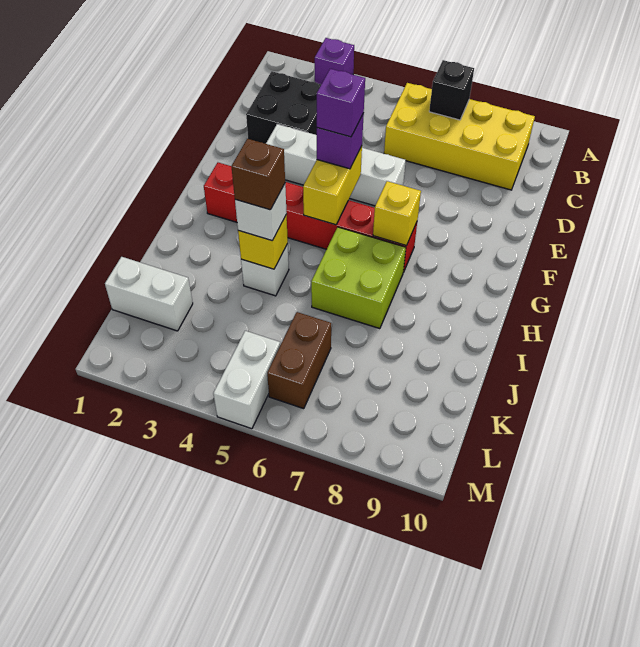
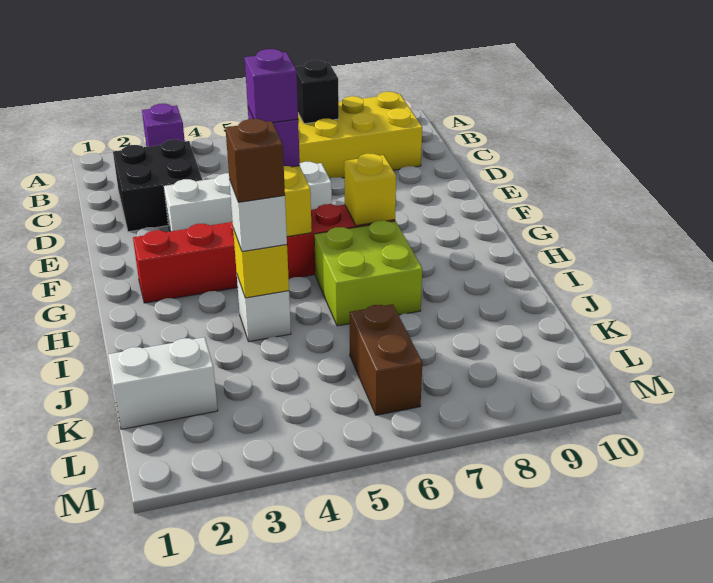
white brick L5:M5 level 1 -> none

